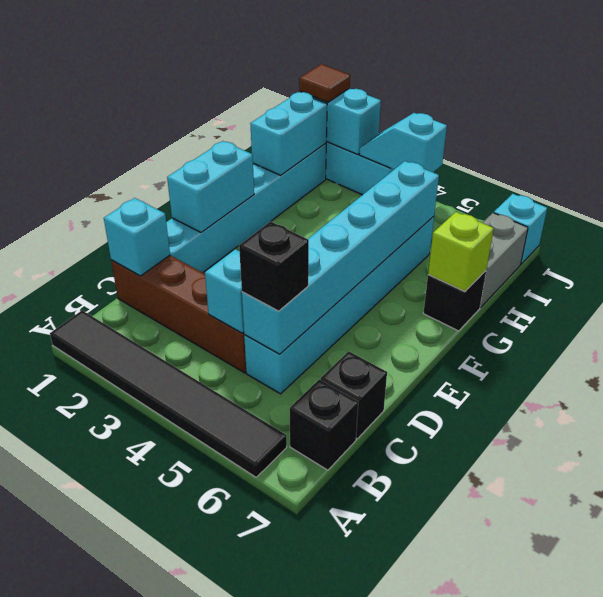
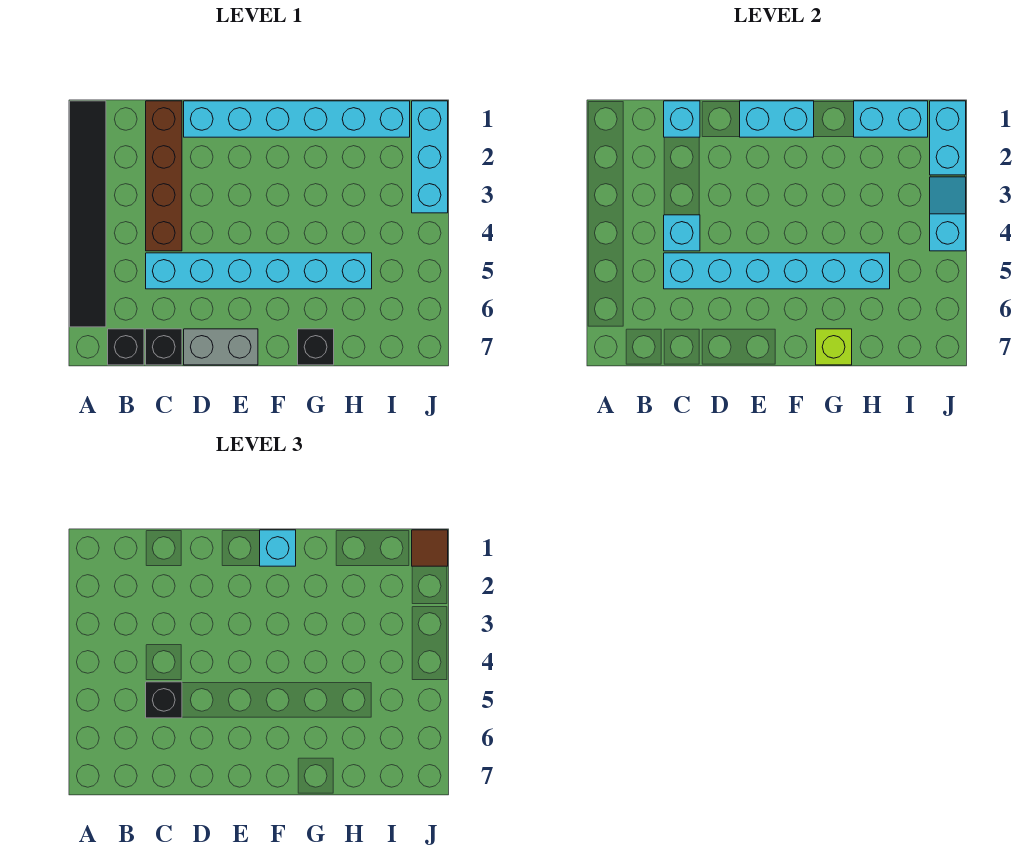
grey brick H7:I7 level 1 -> grey brick D7:E7 level 1
cyan brick J7 level 1 -> cyan brick F1 level 3

